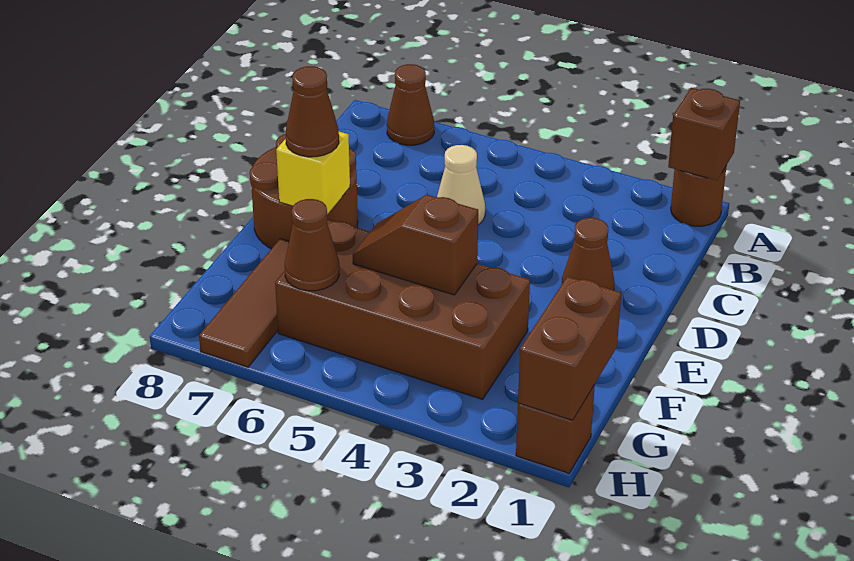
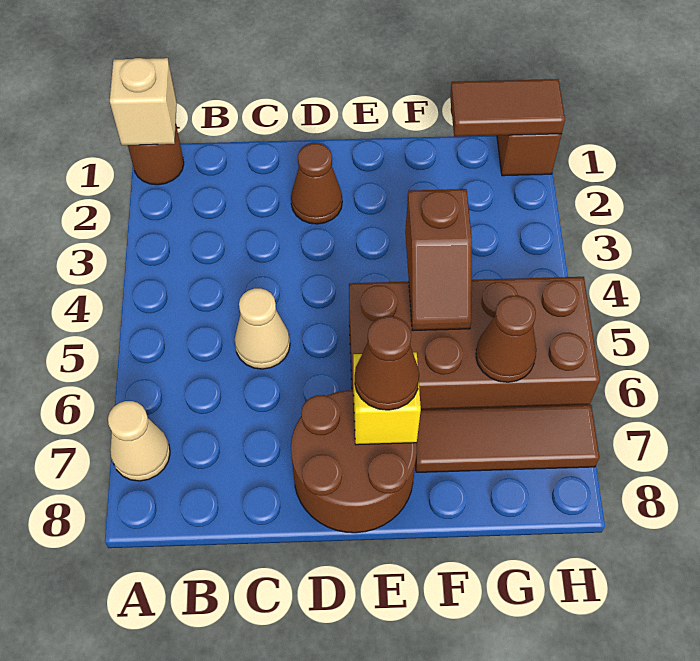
brown brick A1 level 2 -> tan brick A1 level 2
brown cone A7 level 1 -> tan cone A7 level 1
brown brick F3:G6 level 1 -> brown brick E5:H6 level 1
brown brick G1:H1 level 2 -> brown tile G1:H1 level 2

